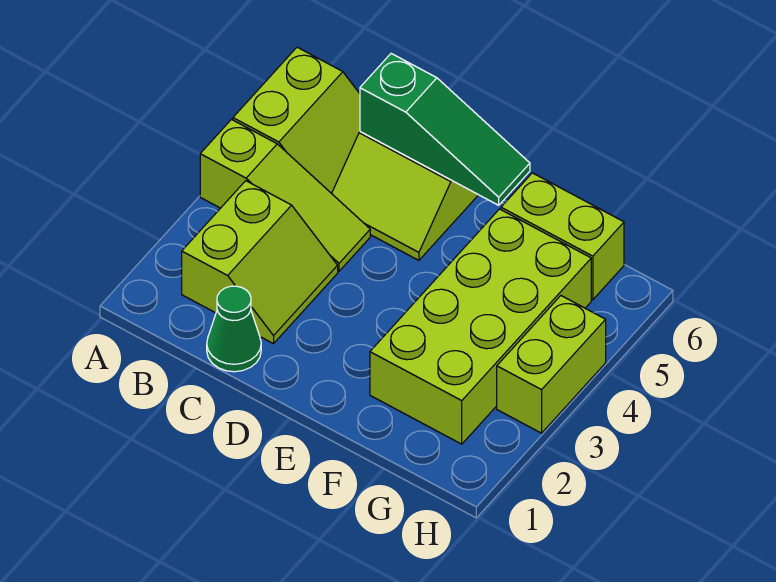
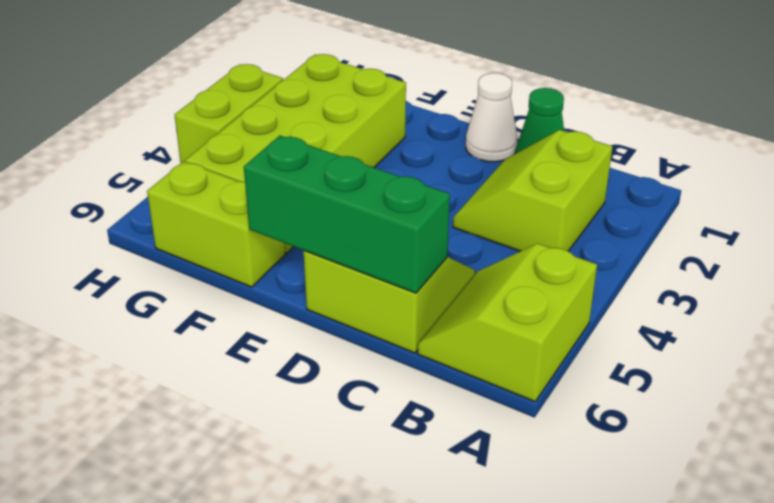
lime slope A4:C4 level 1 top A -> none
green slope C6:E6 level 2 top C -> green brick C6:E6 level 2
none -> white cone D1 level 1

